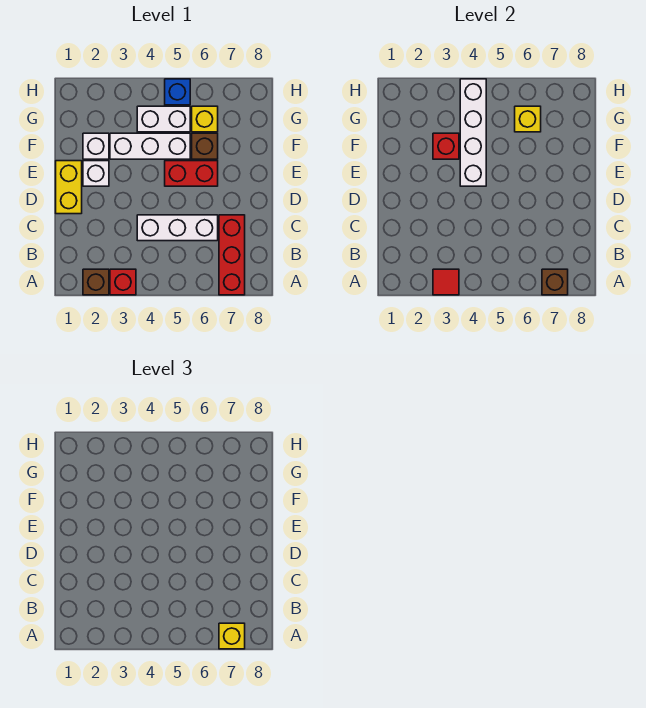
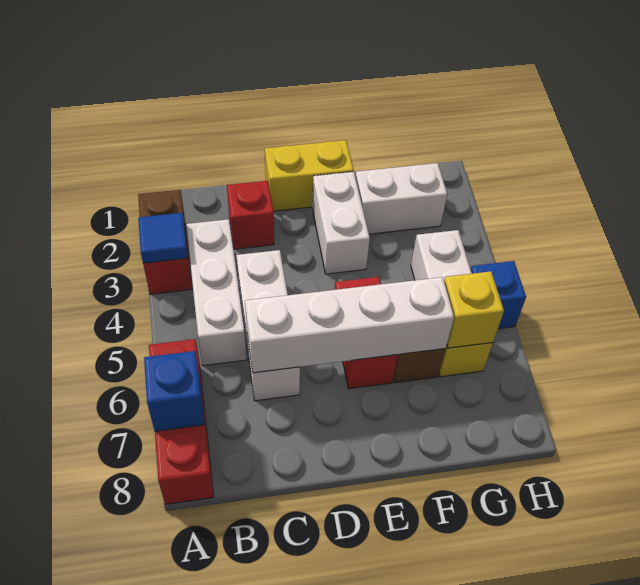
red tile A3 level 2 -> blue tile A3 level 2
red brick A7:C7 level 1 -> red brick A6:A8 level 1
brown brick A7 level 2 -> blue brick A7 level 2
yellow brick A7 level 3 -> none
white brick E2 level 1 -> white brick E2:E3 level 1
white brick E4:H4 level 2 -> white brick C6:F6 level 2
white brick F2 level 1 -> white brick F2:G2 level 1
white brick F3:F5 level 1 -> white brick B3:B5 level 1
red brick F3 level 2 -> red brick C2 level 1

